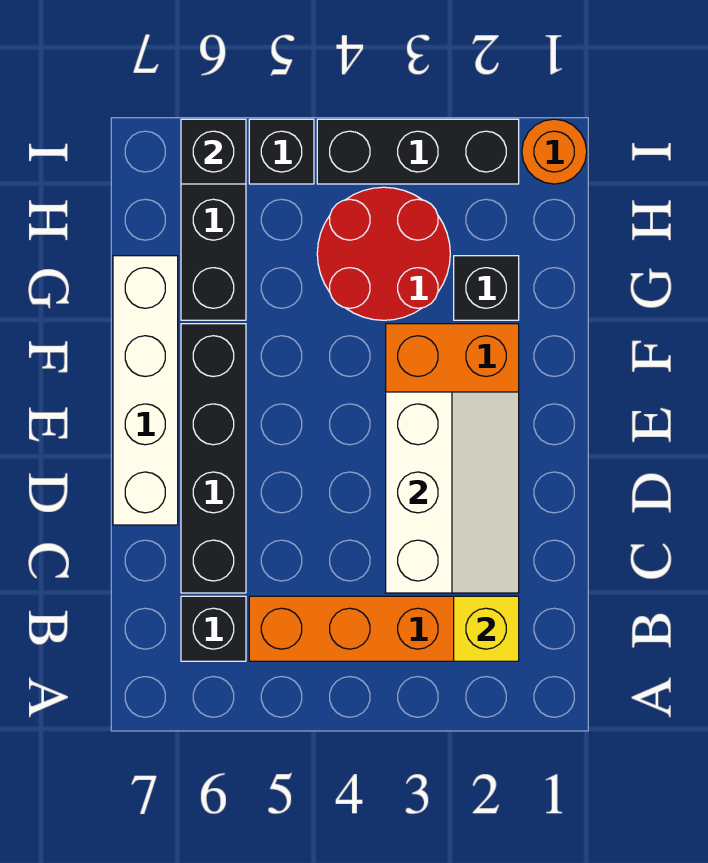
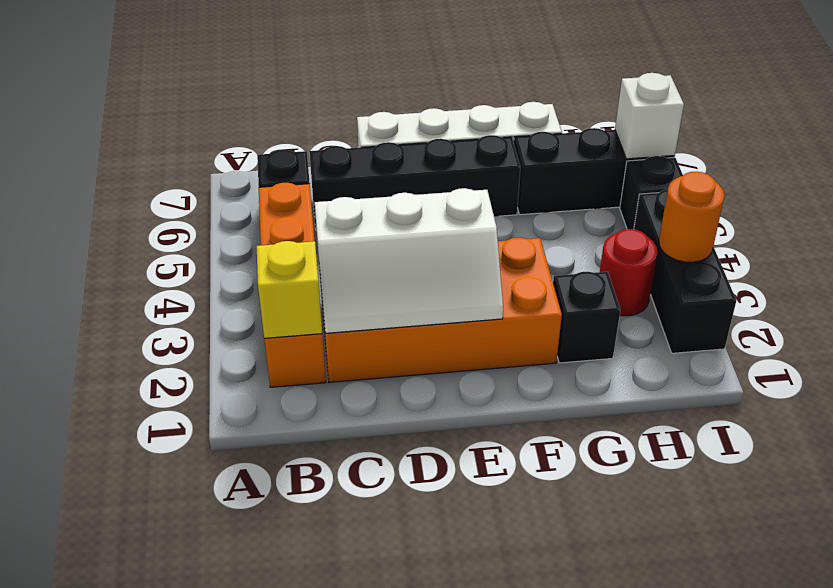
red round brick G3:H4 level 1 -> red round brick H3 level 1
orange round brick I1 level 1 -> orange round brick I3 level 2
black brick I6 level 2 -> white brick I6 level 2

